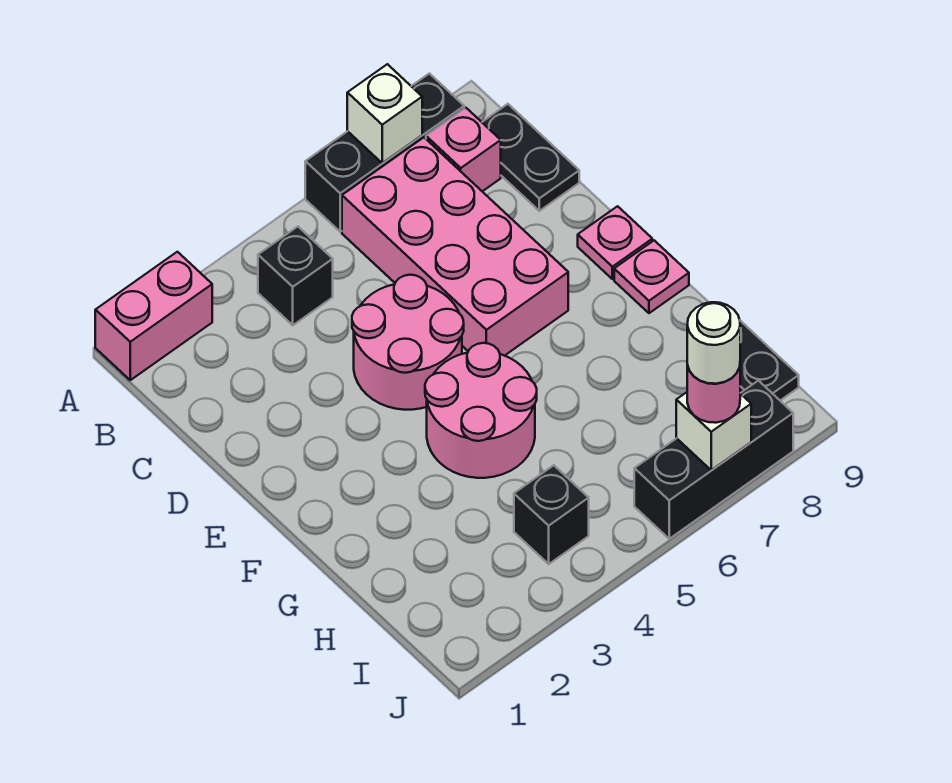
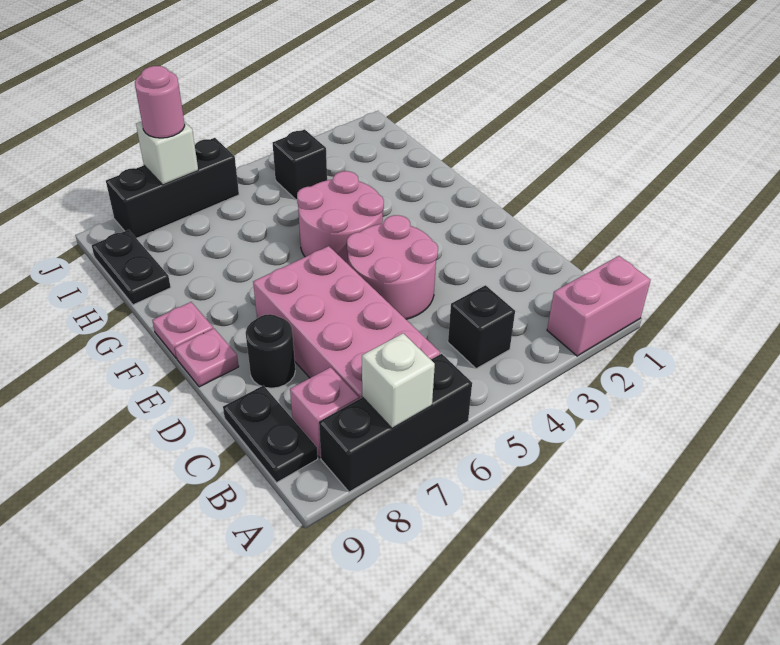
none -> black round brick D8 level 1
white round brick J7 level 4 -> none

